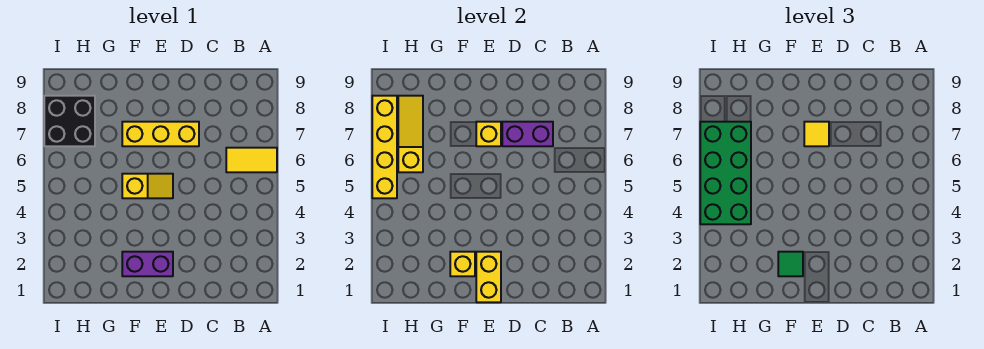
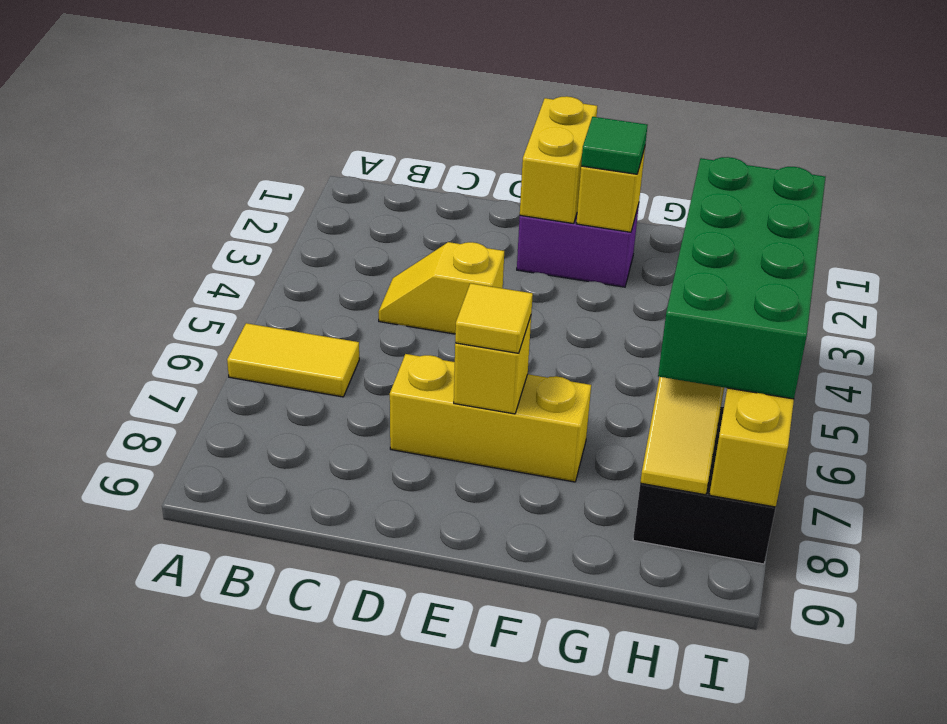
purple brick C7:D7 level 2 -> none
yellow slope E5:F5 level 1 top F -> yellow slope C4:D4 level 1 top D

